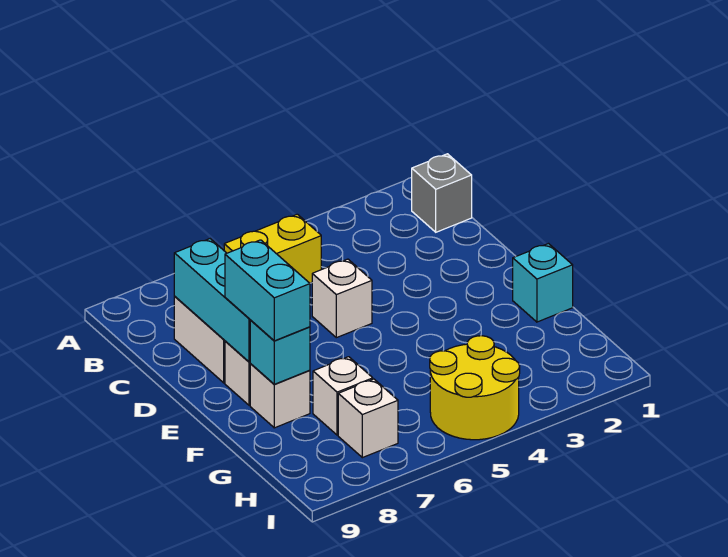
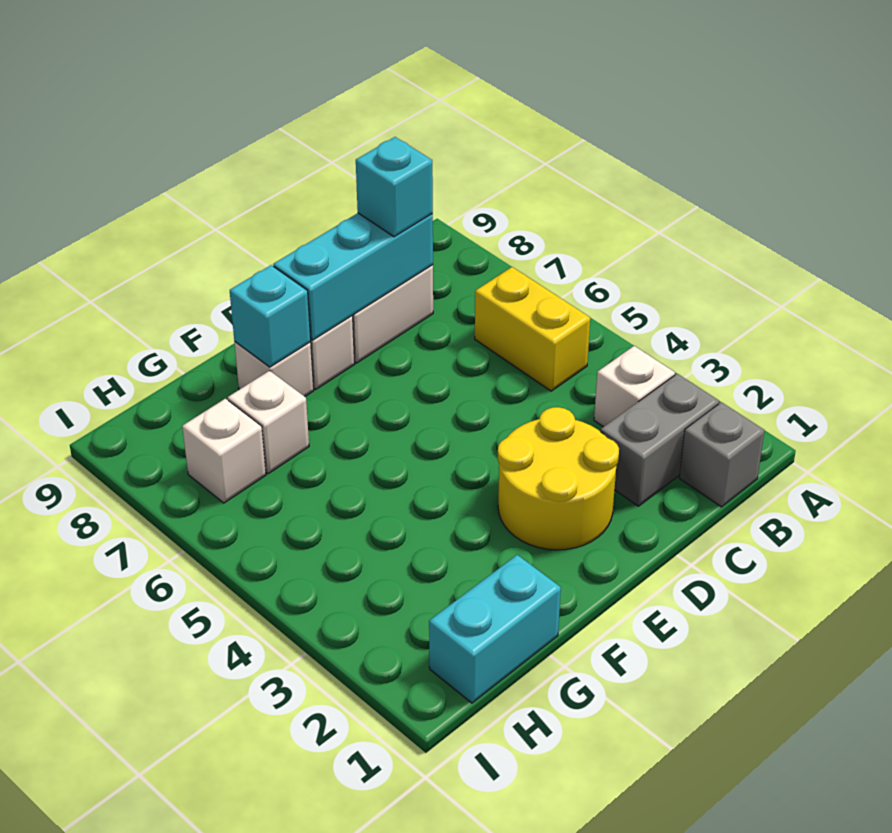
none -> grey brick B2:C2 level 1
white brick D5 level 1 -> white brick B3 level 1
cyan brick E8:F8 level 3 -> cyan brick G1:H1 level 1
cyan brick F1 level 1 -> cyan brick C8 level 3
yellow round brick H4:I5 level 1 -> yellow round brick D2:E3 level 1

